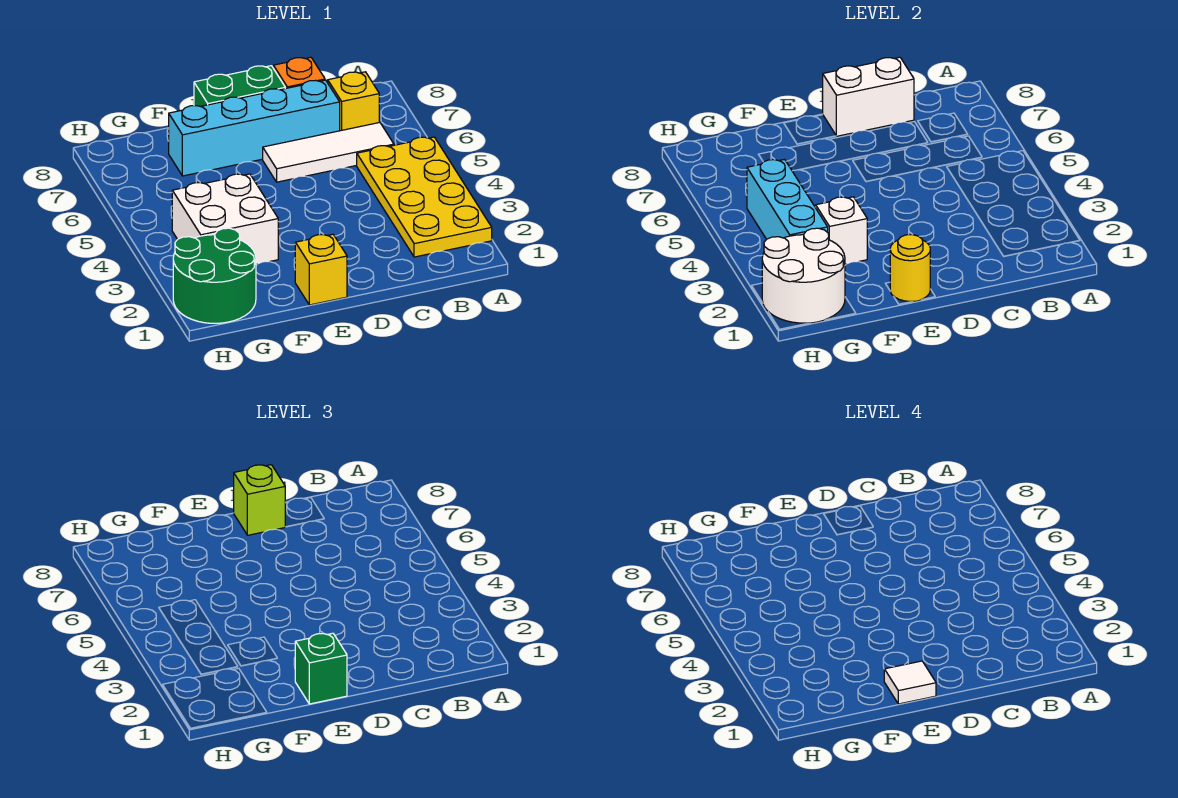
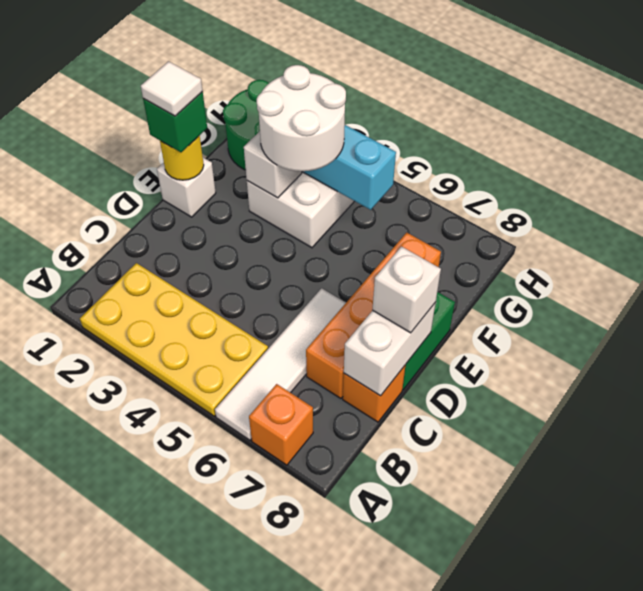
none -> orange brick A7 level 1
white tile B6:D6 level 1 -> white tile A6:D6 level 1
yellow brick B7 level 1 -> none
cyan brick C7:F7 level 1 -> orange brick C7:F7 level 1
lime brick D8 level 3 -> white brick D8 level 3
yellow brick E1 level 1 -> white brick E1 level 1
white round brick G1:H2 level 2 -> white round brick F3:G4 level 3

